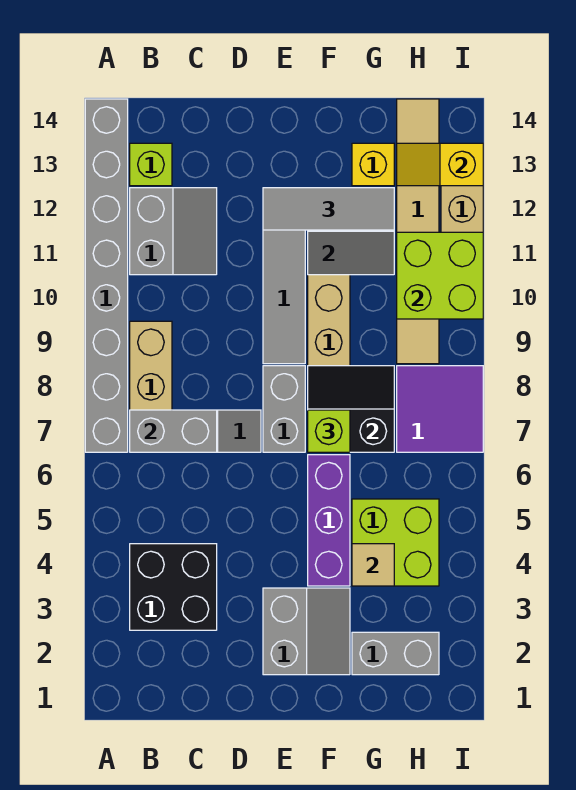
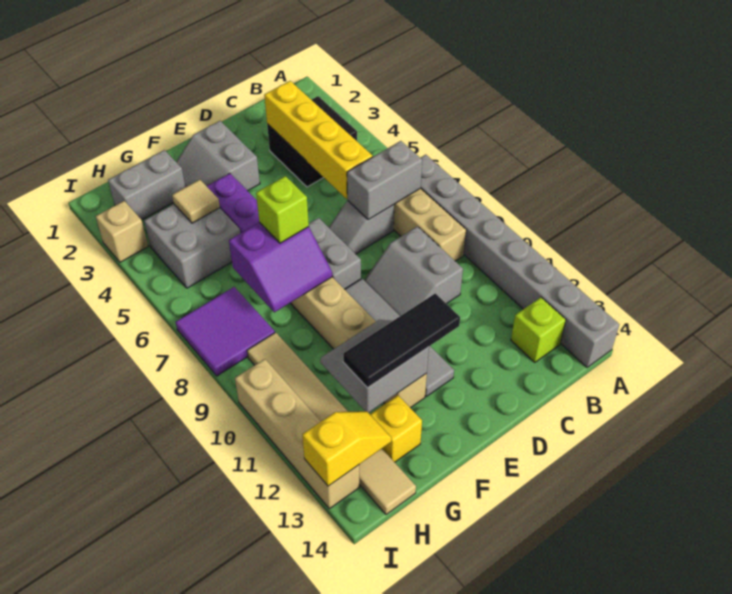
grey slope B11:C12 level 1 top B -> grey slope C9:D10 level 1 top C
none -> yellow brick C3:C6 level 2
grey tile E12:G12 level 3 -> black tile E12:G12 level 3
black slope F7:G8 level 2 top 7 -> purple slope F7:G8 level 2 top 7
lime brick G4:H5 level 1 -> grey brick G4:H5 level 1
lime brick H10:I11 level 2 -> none
none -> tan brick I3 level 1

